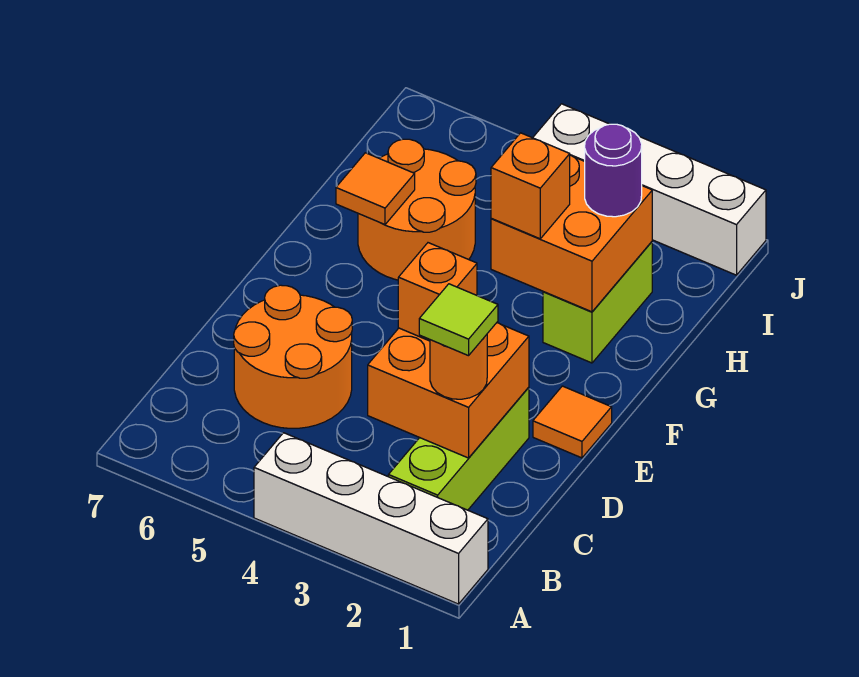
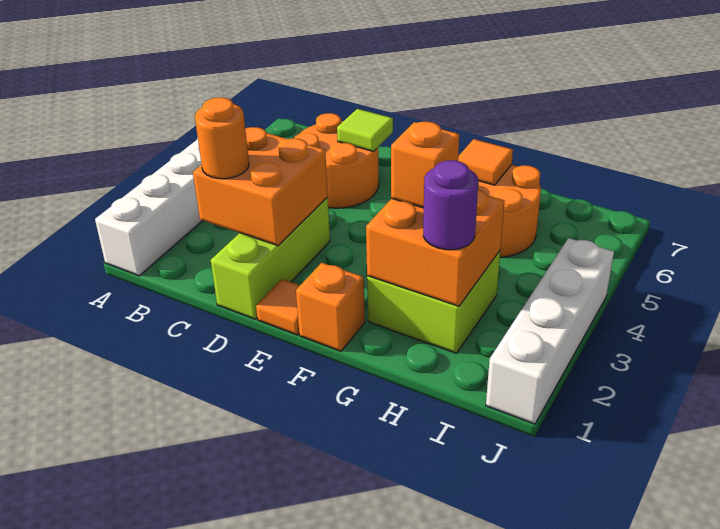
lime brick B2:D2 level 1 -> lime brick D1:D3 level 1
lime tile C2 level 4 -> lime tile D6 level 2
orange brick D3 level 3 -> orange brick F1 level 1
lime brick G2:H2 level 1 -> lime brick G2:H3 level 1

